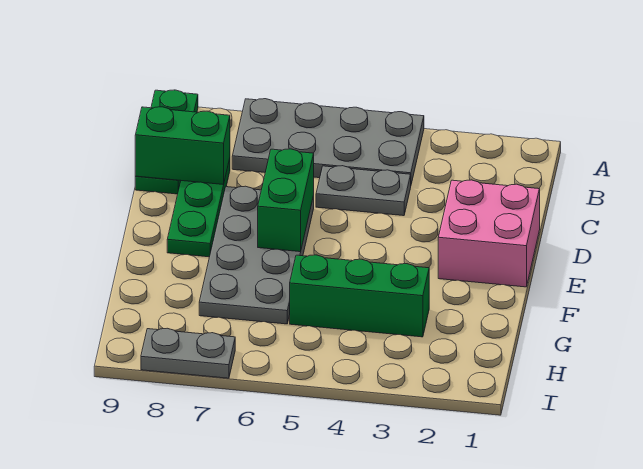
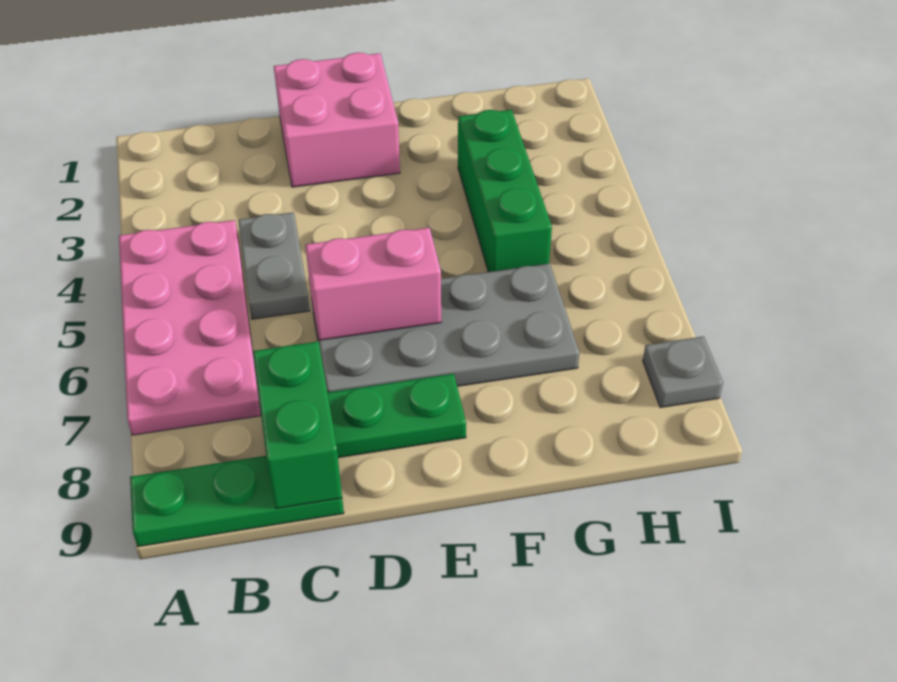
grey plate A4:B7 level 1 -> pink plate A4:B7 level 1
green brick D6:E6 level 2 -> pink brick D6:E6 level 2
grey plate I7:I8 level 1 -> grey plate I8 level 1

